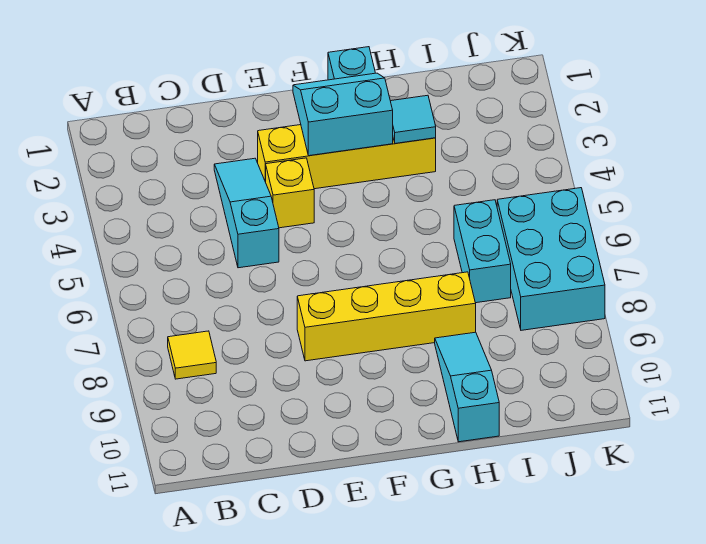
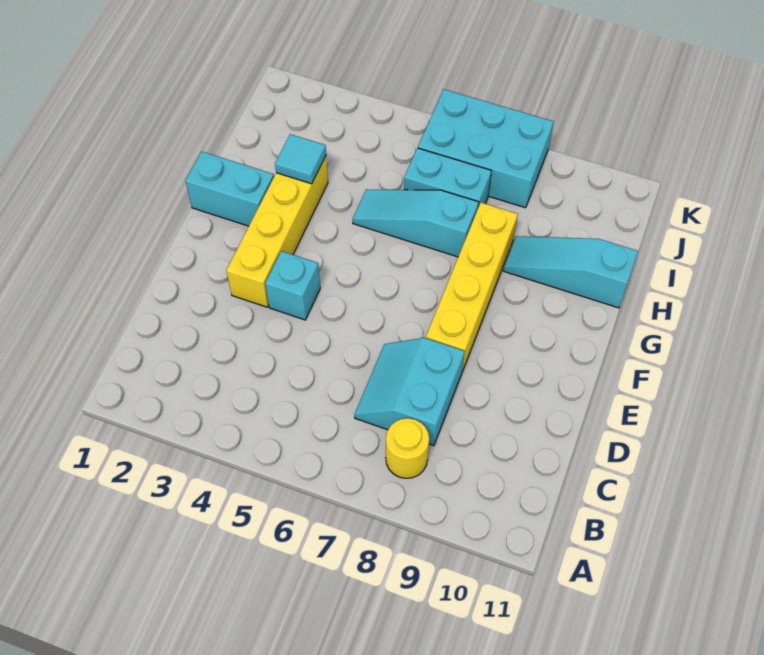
yellow tile B8 level 1 -> yellow round brick B8 level 1
cyan slope D3:D5 level 1 top 5 -> cyan slope H5:H7 level 1 top 7
yellow brick E4 level 1 -> cyan brick E4 level 1
cyan slope F2:G3 level 2 top 3 -> cyan slope C7:D8 level 1 top 8

